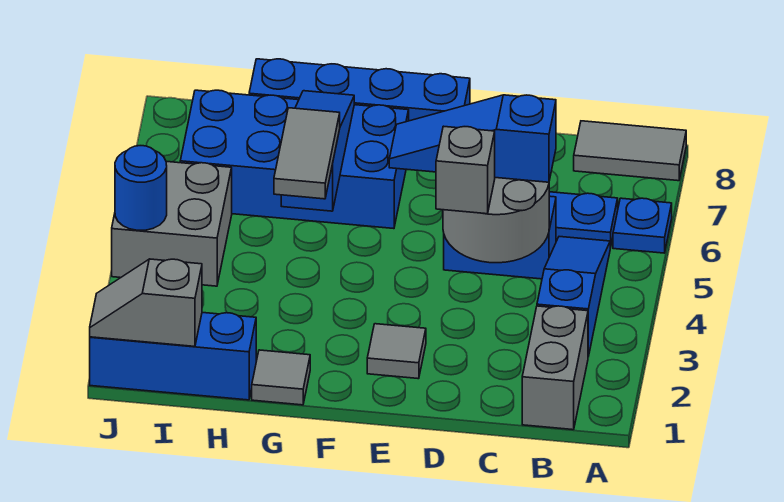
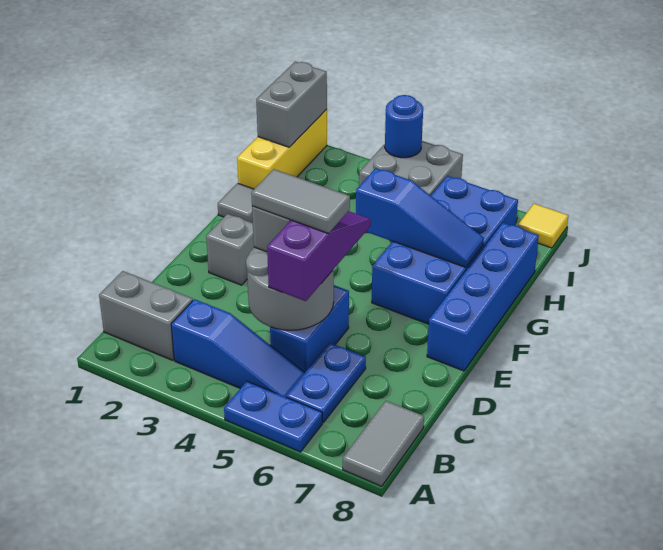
blue plate A6 level 1 -> blue plate A5:A6 level 1
blue slope C5:E5 level 3 top C -> purple slope C5:E5 level 3 top C
grey tile E2 level 1 -> grey brick E2 level 1
grey tile G4:G5 level 3 -> grey tile D4:D5 level 4
blue brick H1:J1 level 1 -> yellow brick H1:J1 level 1
grey slope I1:J1 level 2 top I -> grey brick I1:J1 level 2
none -> yellow tile J8 level 1

